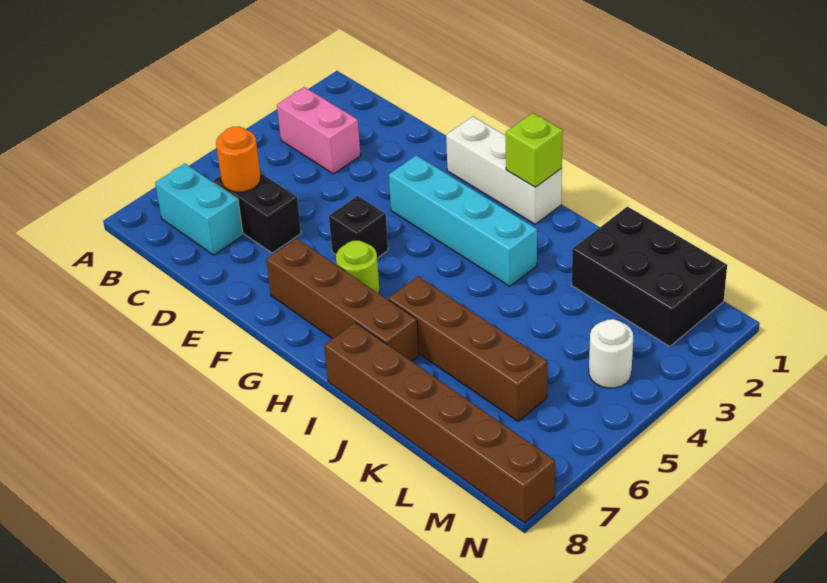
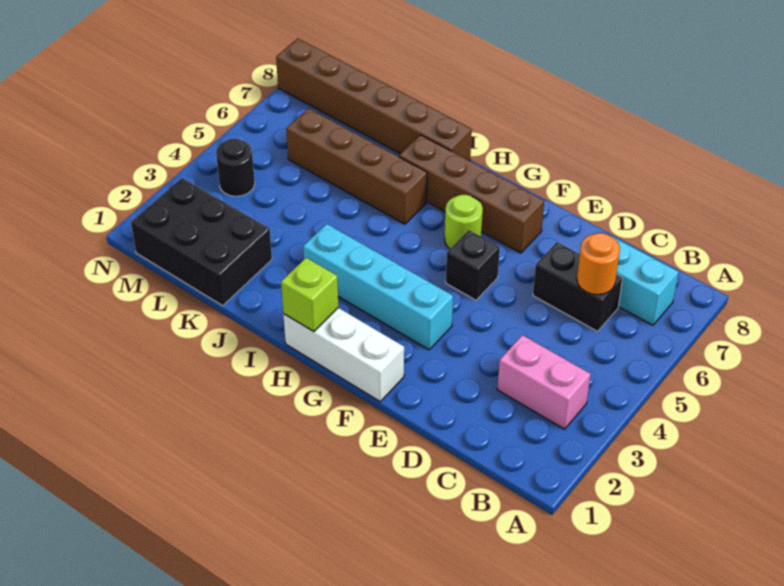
white round brick M4 level 1 -> black round brick M4 level 1

